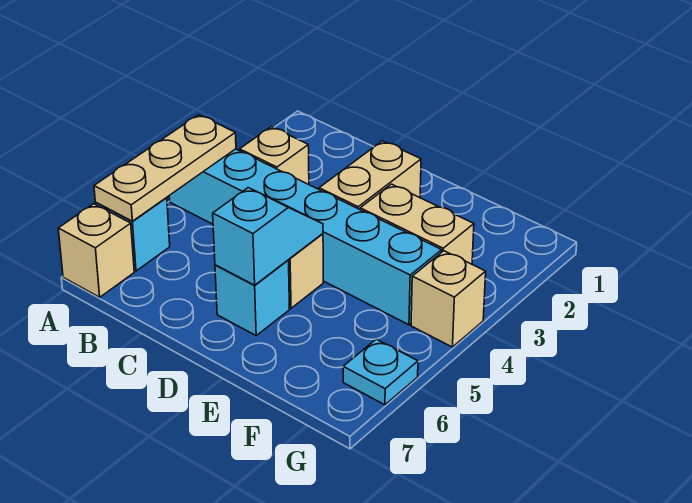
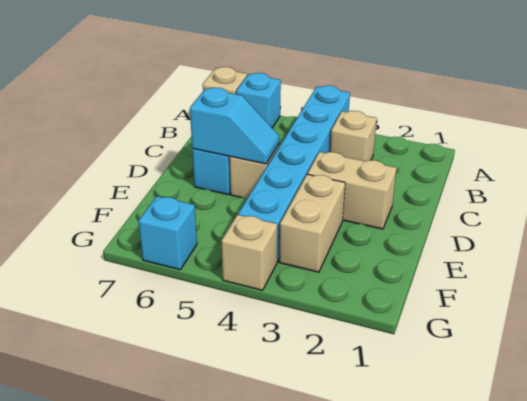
tan plate A4:A6 level 2 -> none
cyan plate G6 level 1 -> cyan brick G6 level 1

